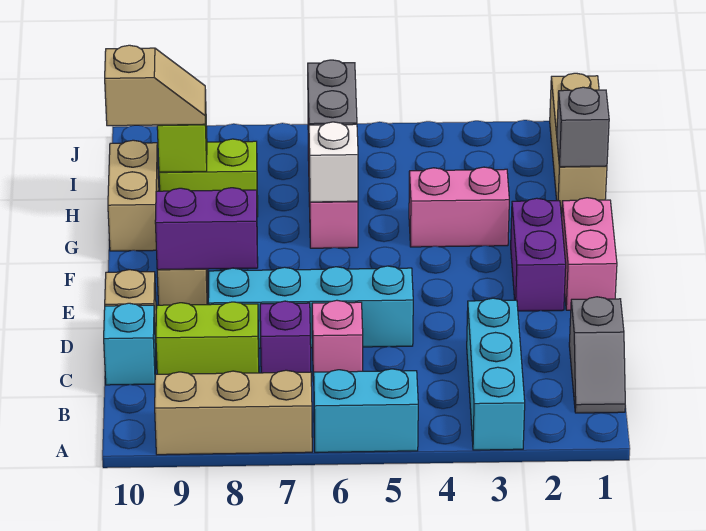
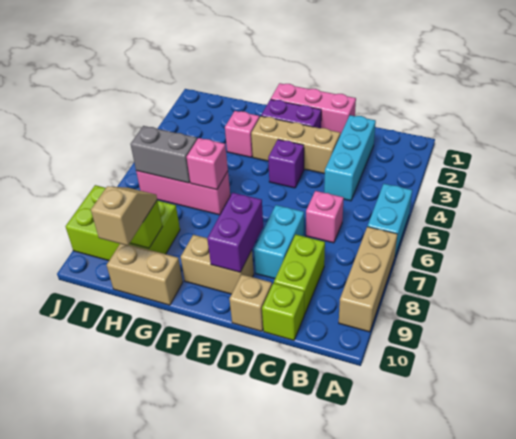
cyan brick A3:C3 level 1 -> cyan brick C2:C4 level 1
grey slope B1:C1 level 1 top C -> none
purple brick C7 level 1 -> purple brick E4 level 1
cyan brick C10 level 1 -> lime brick C10 level 1
cyan brick D5:D8 level 1 -> cyan brick D7:D8 level 1
pink brick E1:F1 level 1 -> pink brick D1:F1 level 1
pink brick G3:G4 level 1 -> pink brick G3 level 1
white brick G6 level 2 -> pink brick G6 level 2
tan brick H1:J1 level 1 -> tan brick D3:F3 level 1
grey brick H1 level 2 -> none
lime brick H8:H9 level 1 -> lime brick H8:J9 level 1

